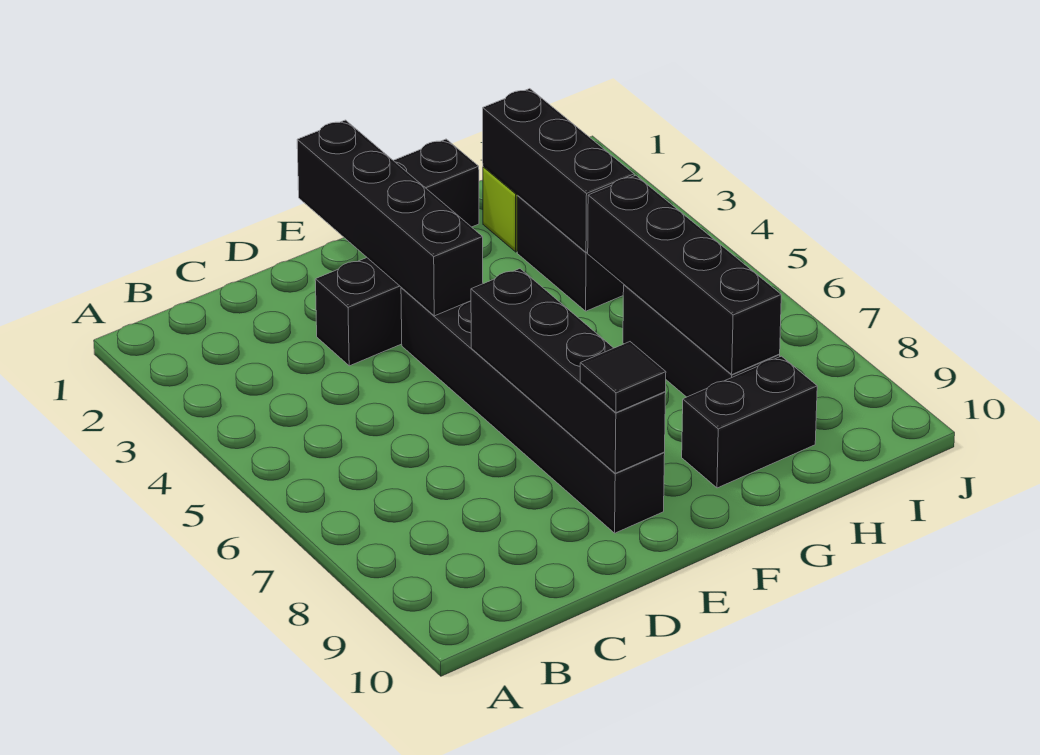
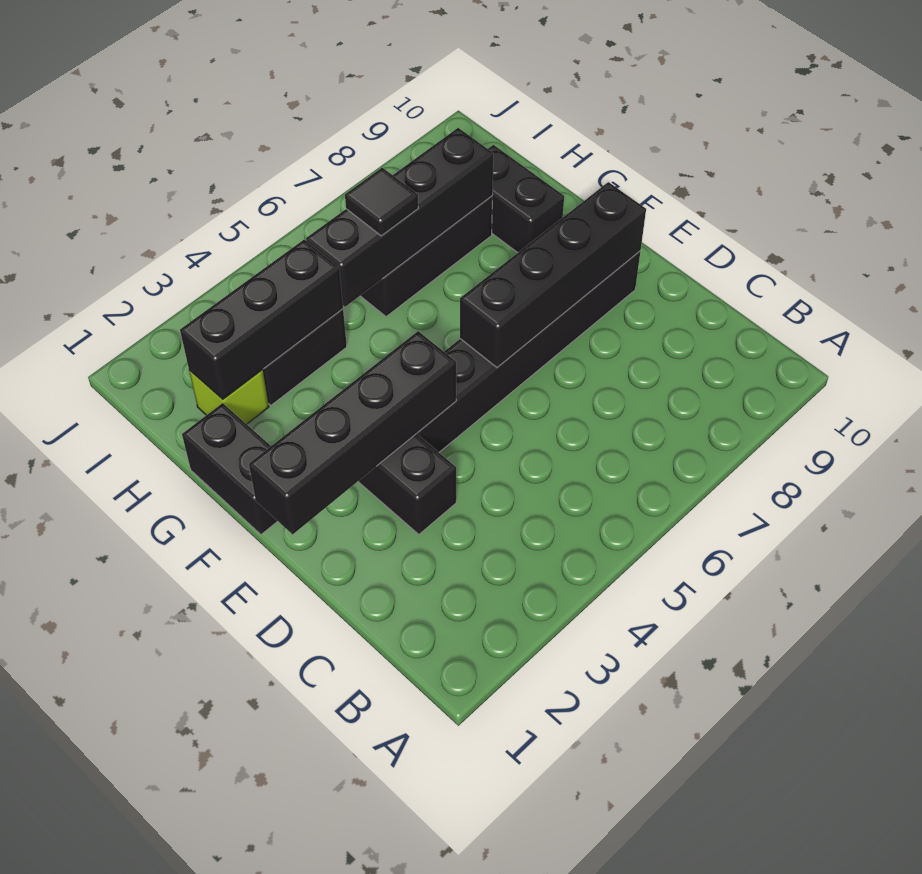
black tile E9 level 3 -> black tile H6 level 3

